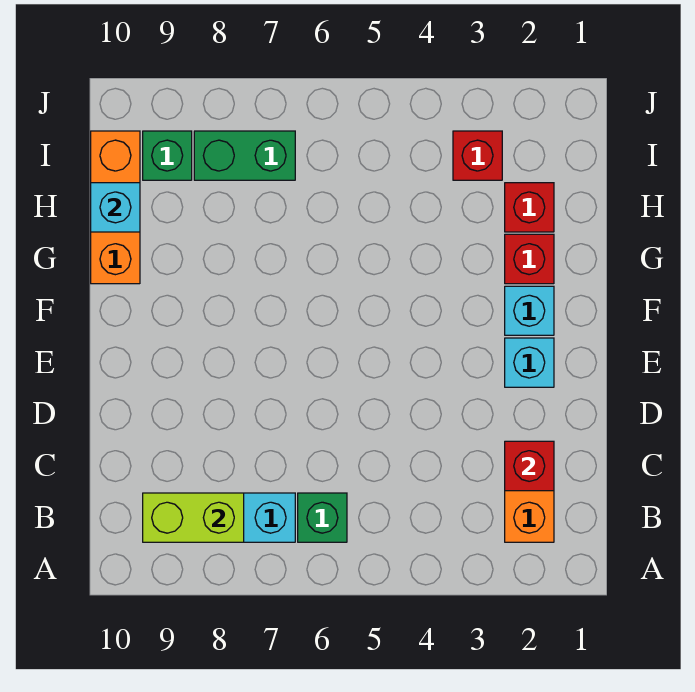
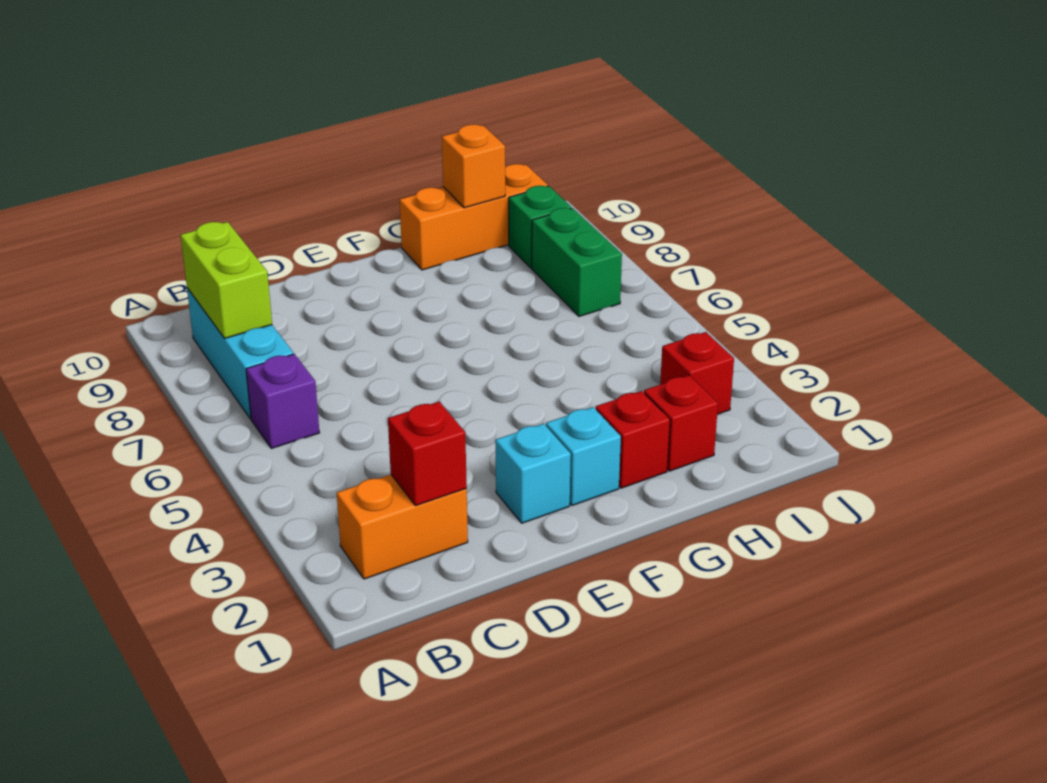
green brick B6 level 1 -> purple brick B6 level 1
cyan brick H10 level 2 -> orange brick H10 level 2

